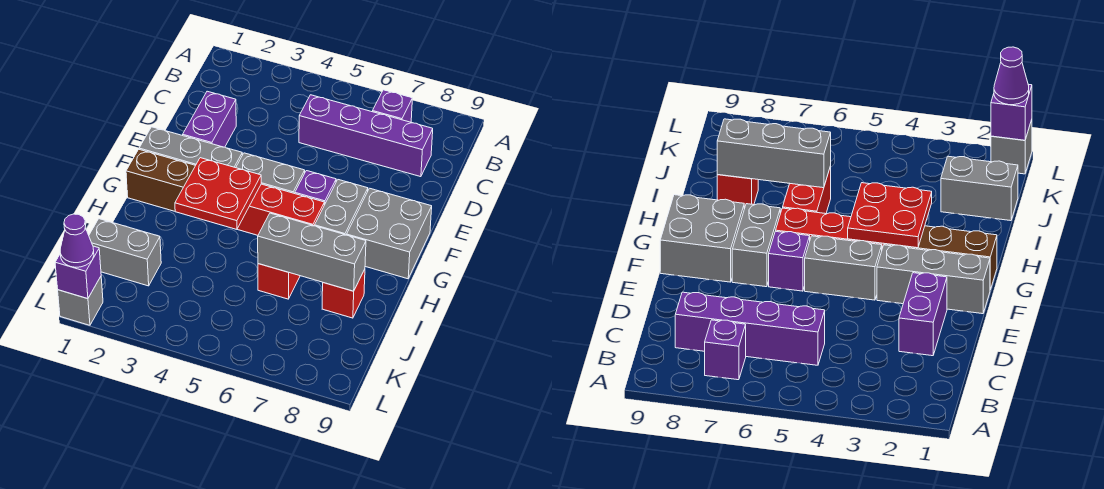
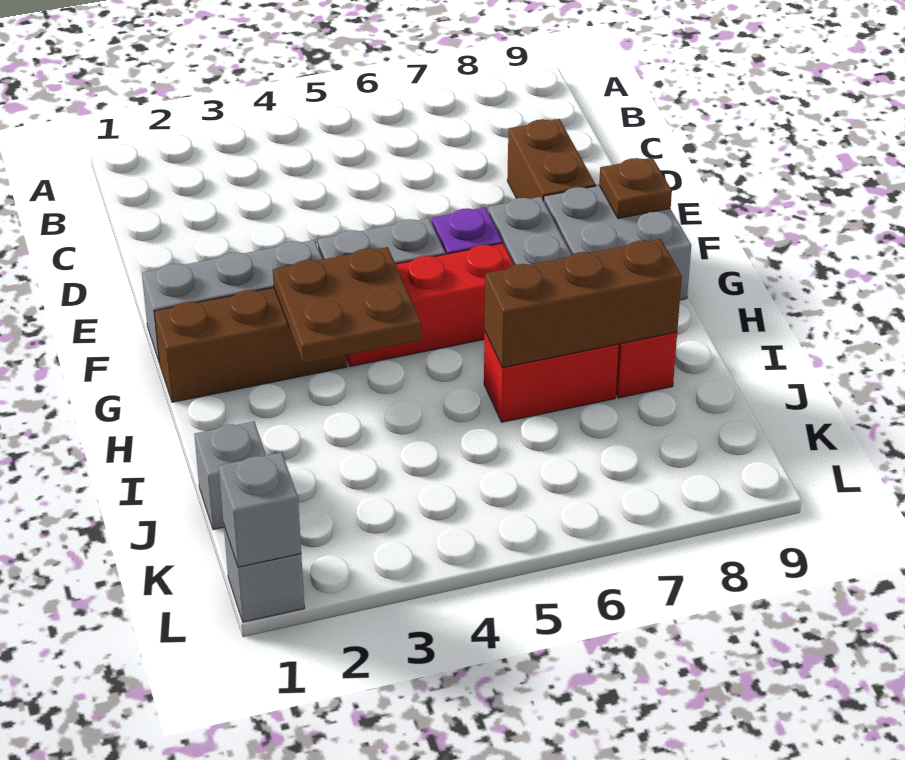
purple brick B7 level 1 -> none
purple brick C5:C8 level 1 -> none
purple brick D2:E2 level 1 -> none
none -> brown brick D8:E8 level 1
none -> brown plate F9 level 2
red plate G3:H4 level 2 -> brown plate G3:H4 level 2
red brick H6:I6 level 1 -> red brick I6:I7 level 1
grey brick I6:I8 level 2 -> brown brick I6:I8 level 2
grey brick J1:J2 level 1 -> grey brick J1 level 1
purple brick L1 level 2 -> grey brick L1 level 2
purple cone L1 level 3 -> none

